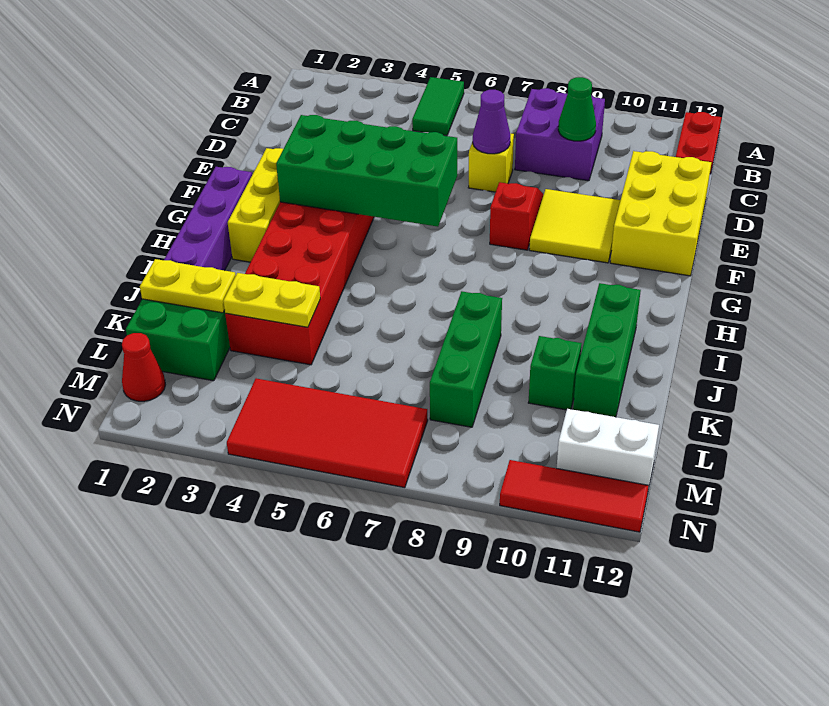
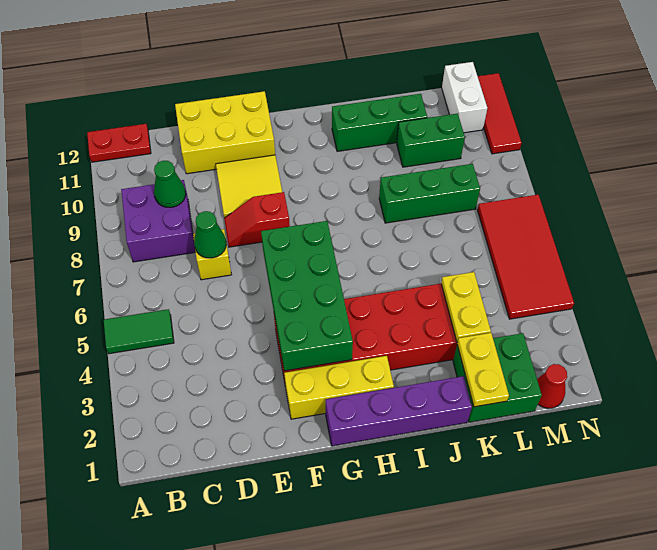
purple cone D7 level 2 -> green cone D7 level 2
green brick K10 level 1 -> green brick K10:L10 level 1

